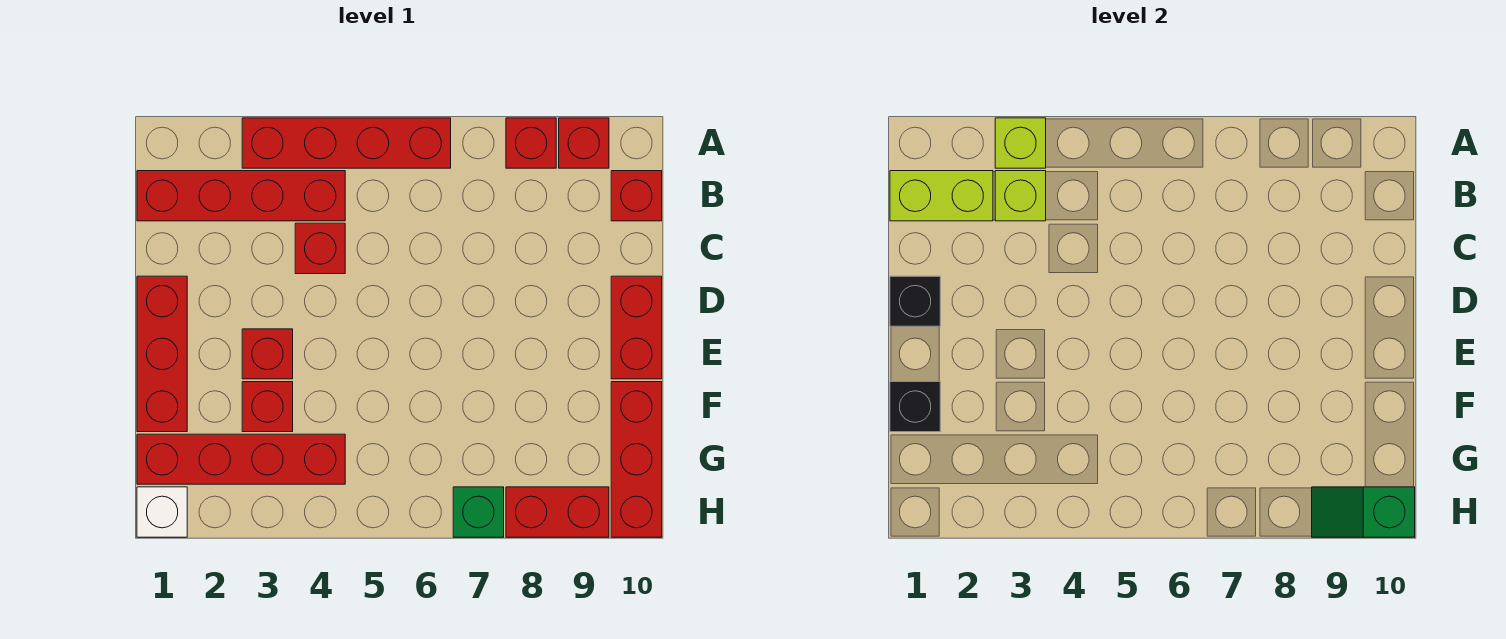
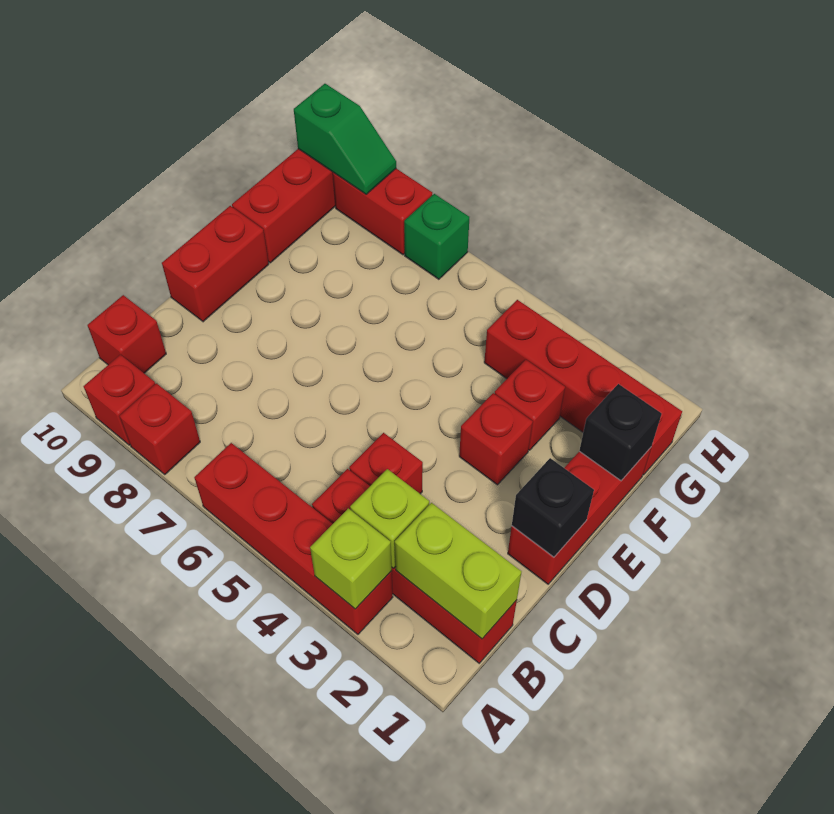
white brick H1 level 1 -> none

